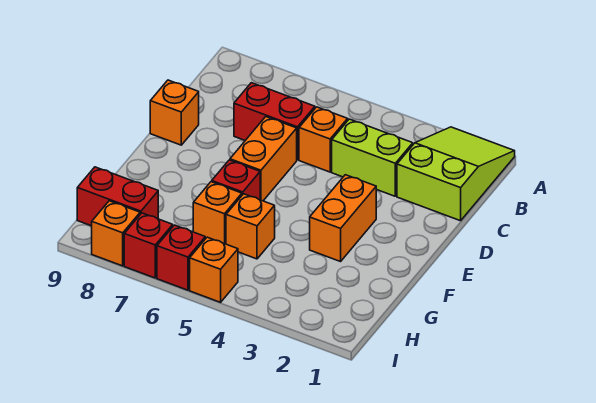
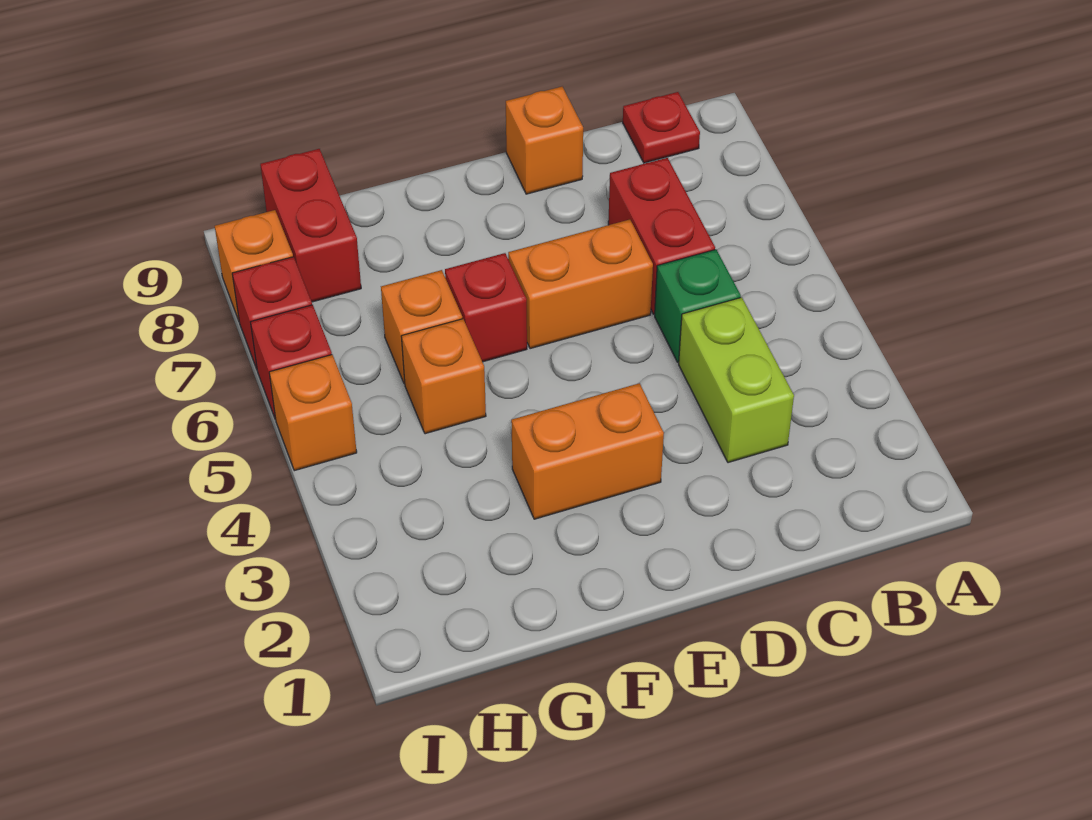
lime slope A1:C2 level 1 top C -> none
none -> red plate B9 level 1
orange brick C5 level 1 -> green brick C5 level 1

